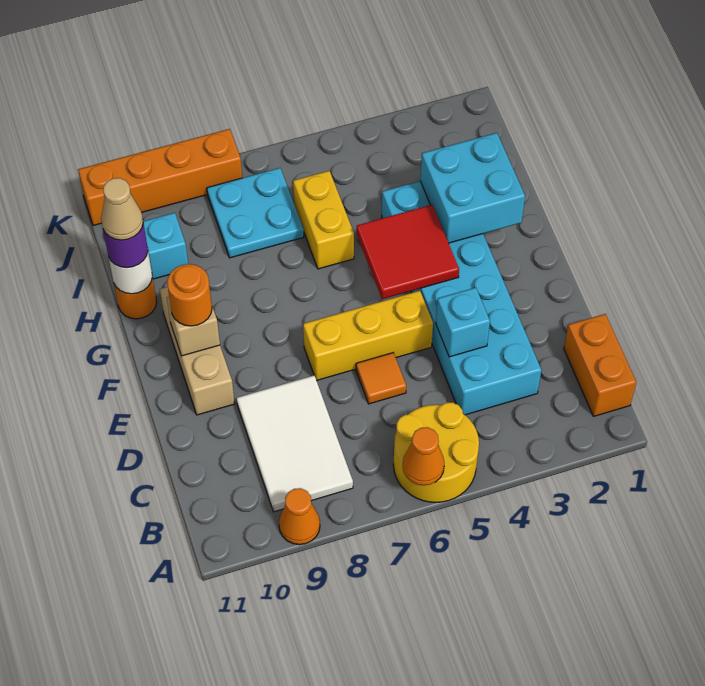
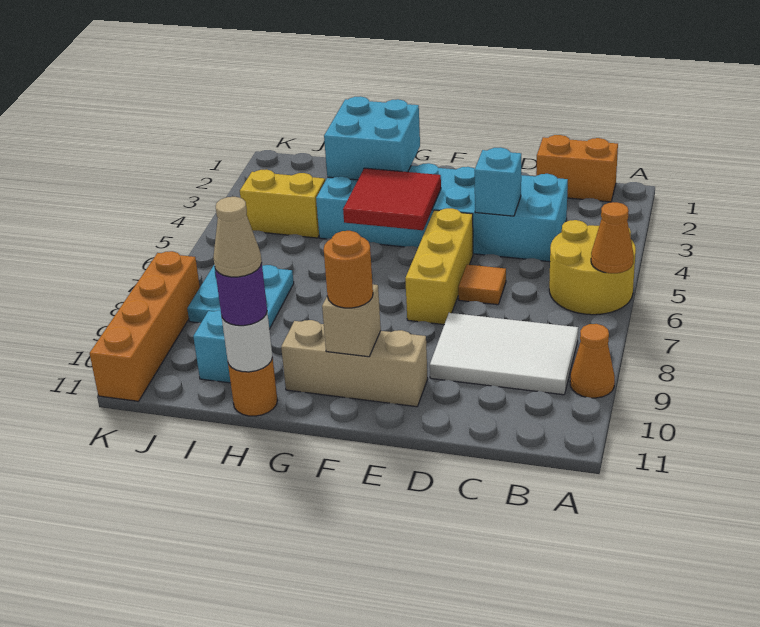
yellow brick H6:I6 level 1 -> yellow brick I4:J4 level 1

